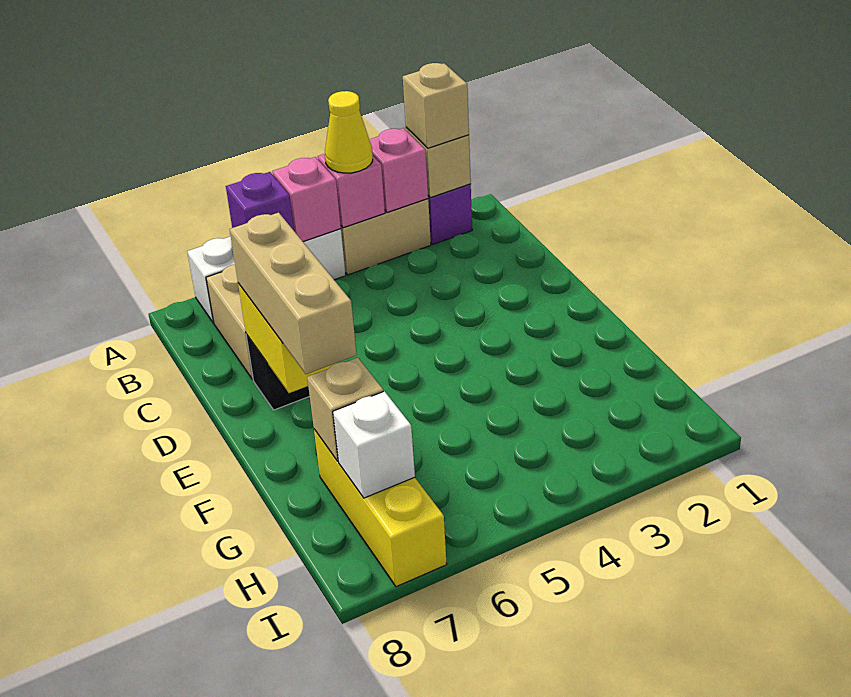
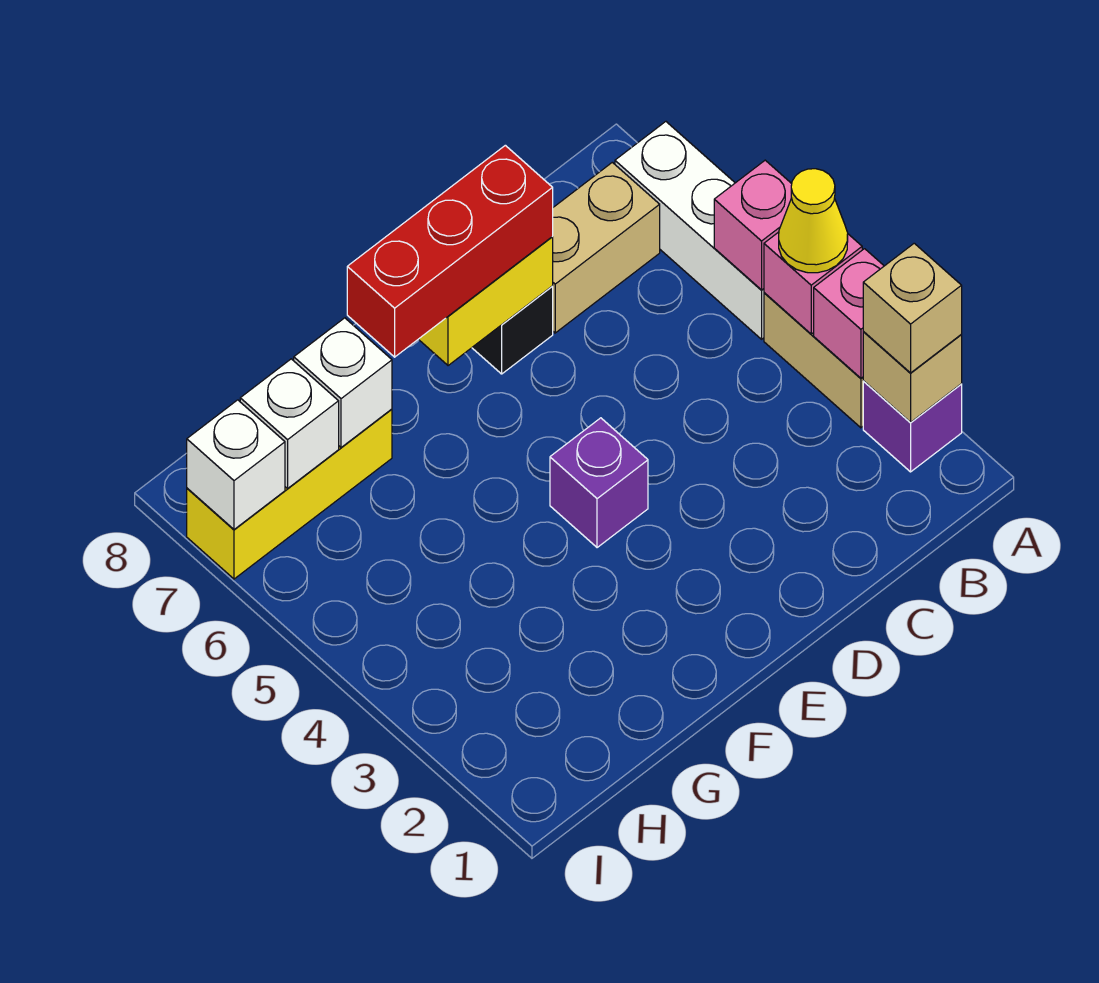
purple brick A6 level 2 -> purple brick E4 level 1
tan brick D7:F7 level 3 -> red brick D7:F7 level 3
tan brick G7 level 2 -> white brick G7 level 2
none -> white brick I7 level 2

